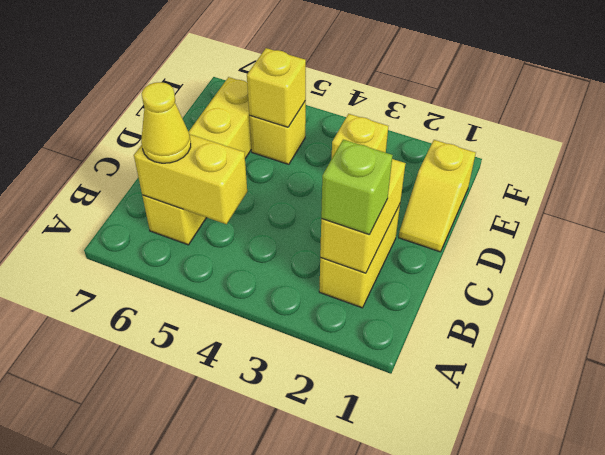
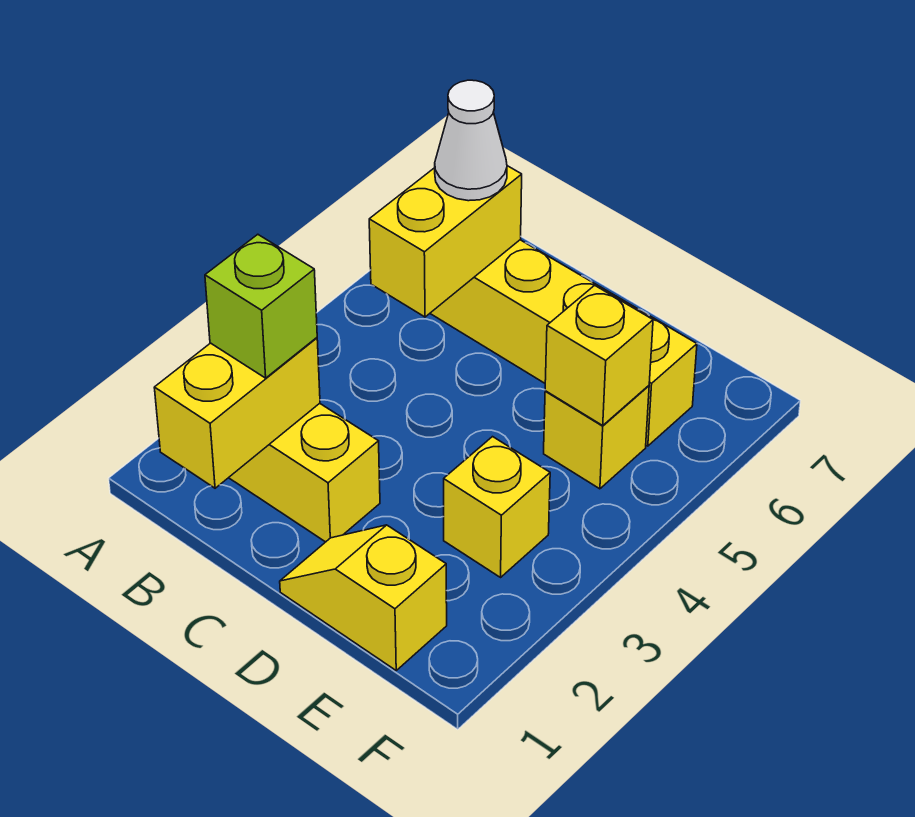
yellow brick B2:C2 level 2 -> yellow brick B1:B2 level 2
yellow cone B6 level 3 -> white cone B6 level 3

